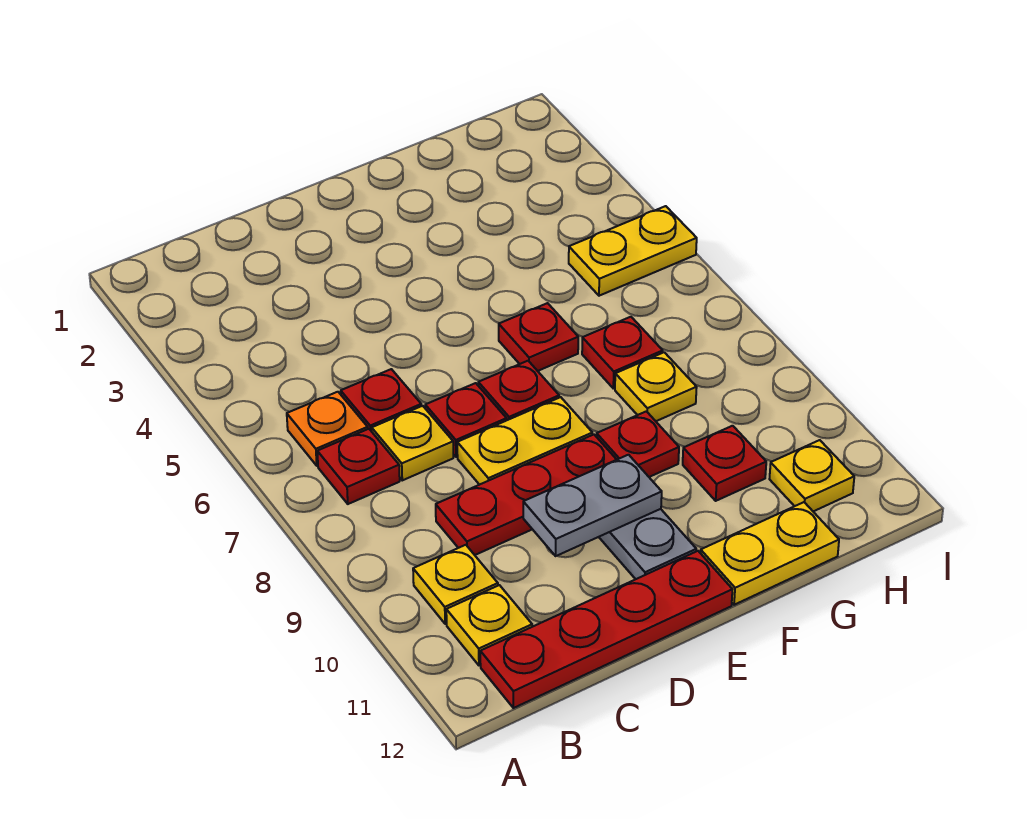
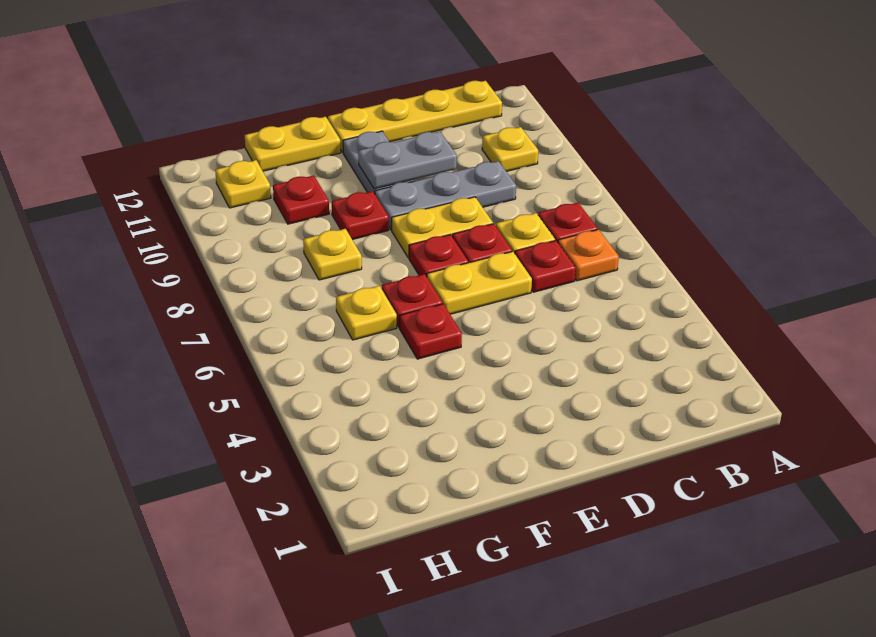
yellow plate B11 level 1 -> yellow plate G6 level 1
red plate B12:E12 level 1 -> yellow plate B12:E12 level 1
red plate C9:E9 level 1 -> grey plate C9:E9 level 1
red plate G7 level 1 -> red plate F5 level 1
yellow plate H5:I5 level 1 -> yellow plate D6:E6 level 1

